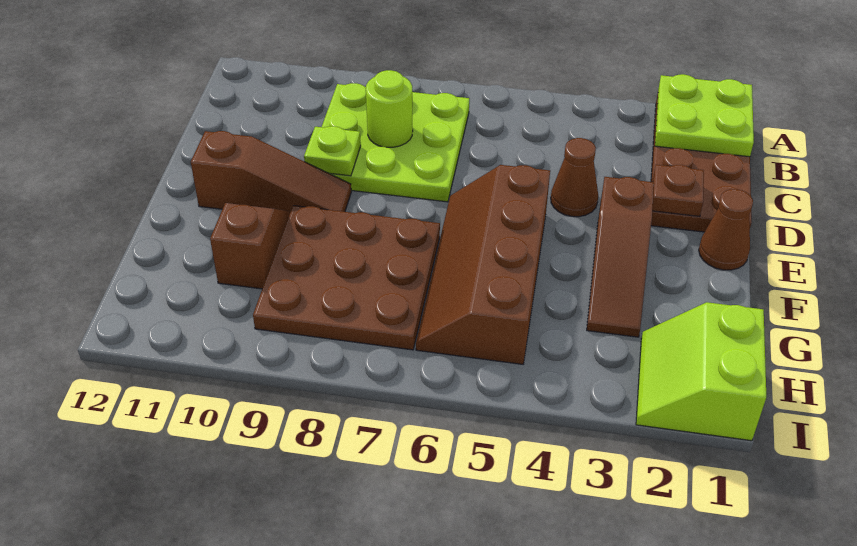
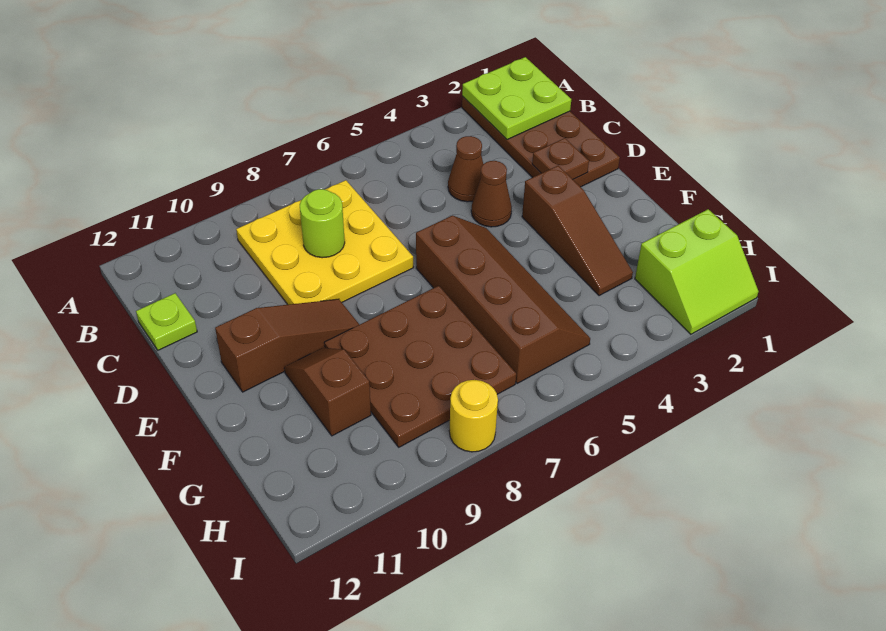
lime plate B7:D9 level 1 -> yellow plate B7:D9 level 1
lime plate D9 level 2 -> lime plate C12 level 1
brown cone E1 level 1 -> brown cone C4 level 1
brown slope E5:H6 level 1 top 5 -> brown slope E5:H6 level 1 top 6
lime slope H1:I2 level 1 top 1 -> lime slope H1:I2 level 1 top H
none -> yellow round brick I8 level 1

